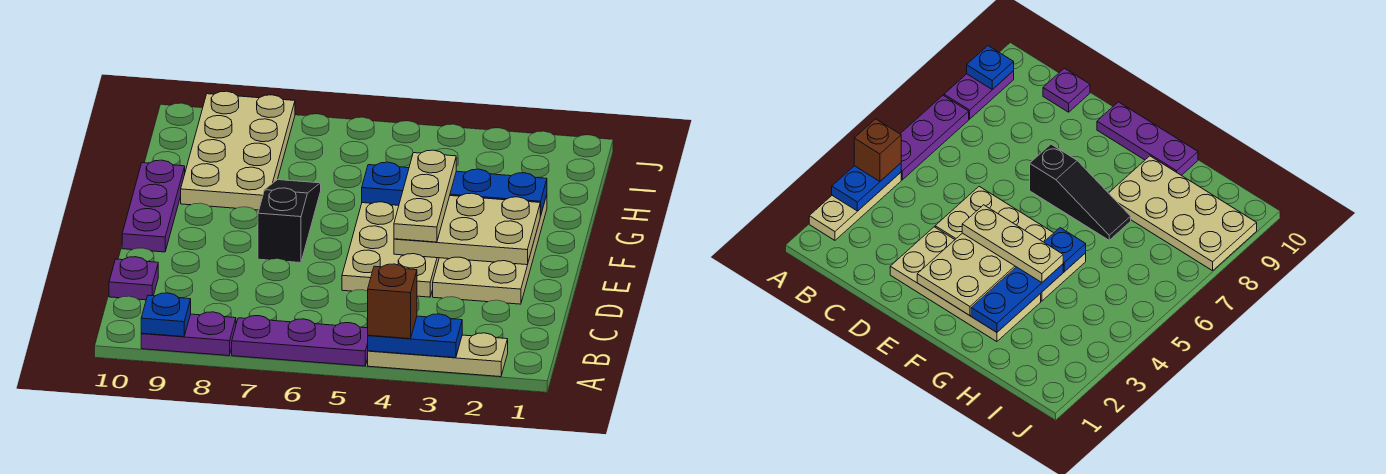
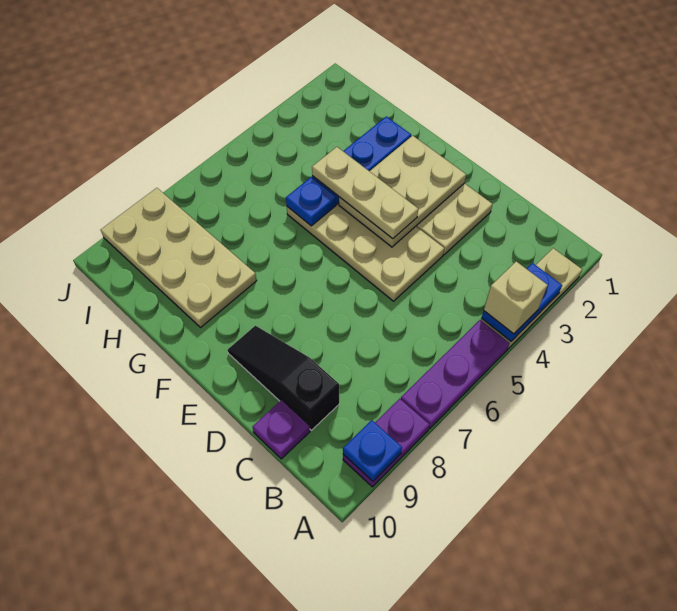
brown brick A4 level 3 -> tan brick A4 level 3
black slope E7:G7 level 1 top E -> black slope C9:E9 level 1 top C
purple plate E10:G10 level 1 -> none

